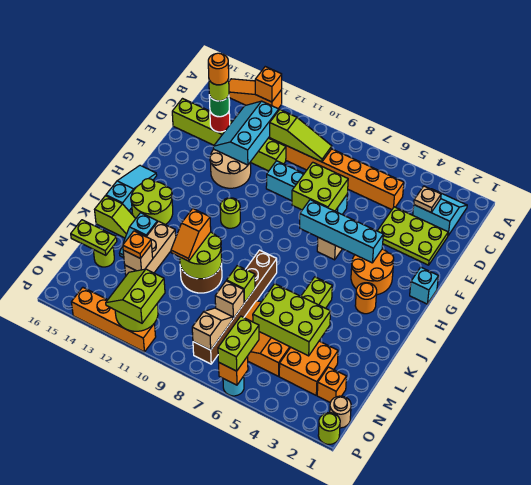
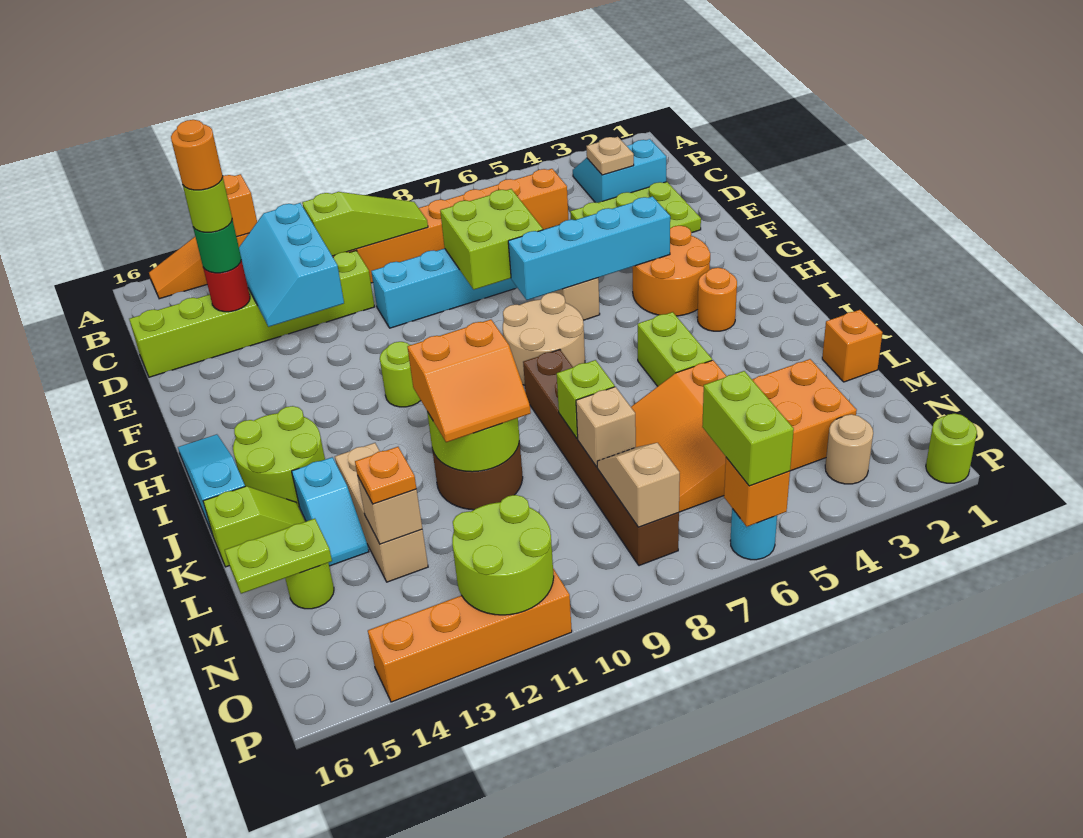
tan round brick E12:F13 level 1 -> tan round brick H7:I8 level 1
cyan brick G1 level 1 -> none
orange slope K11:L11 level 3 top K -> orange slope K10:L11 level 3 top K
lime brick L4:M6 level 2 -> none
orange brick N2 level 1 -> orange brick L1 level 1
tan round brick O1 level 1 -> tan round brick O3 level 1
lime slope O11:P12 level 3 top 11 -> none

